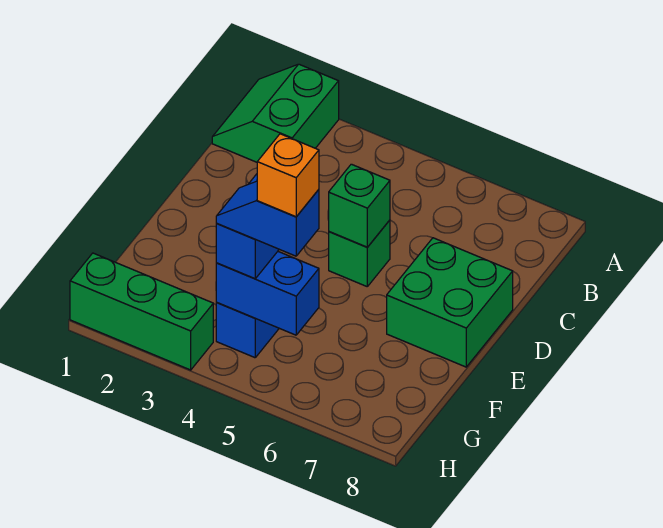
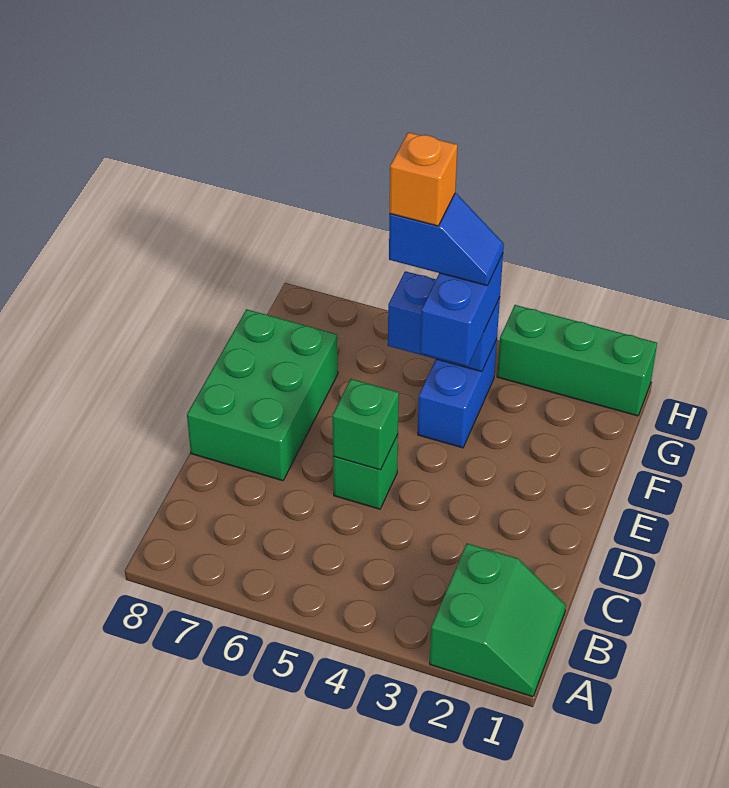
green brick D7:E8 level 1 -> green brick D7:F8 level 1

